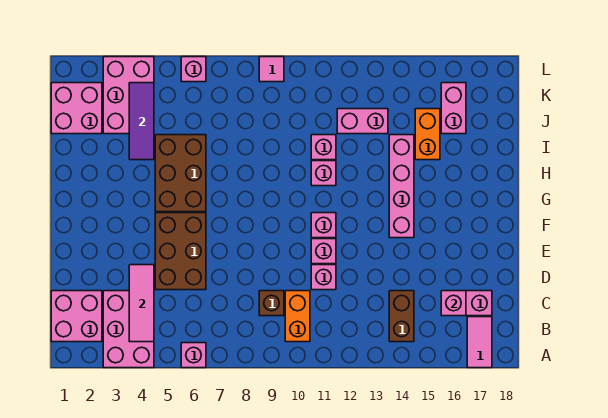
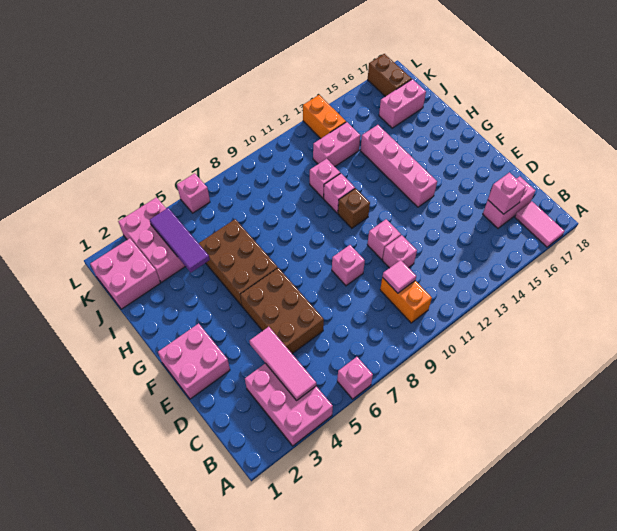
pink brick B1:C2 level 1 -> pink brick E1:F2 level 1
brown brick B14:C14 level 1 -> brown brick K17:L17 level 1
brown brick C9 level 1 -> brown brick G11 level 1
pink brick F11 level 1 -> pink brick E9 level 1
orange brick I15:J15 level 1 -> orange brick K13:L13 level 1
pink brick J16:K16 level 1 -> pink brick J16:J17 level 1
pink tile L9 level 1 -> pink tile C10 level 2

